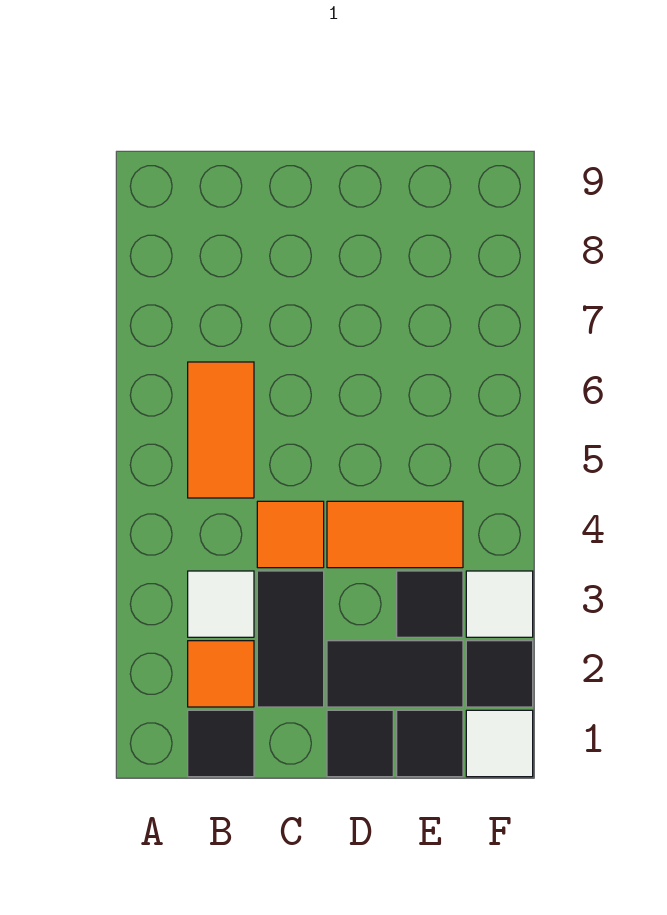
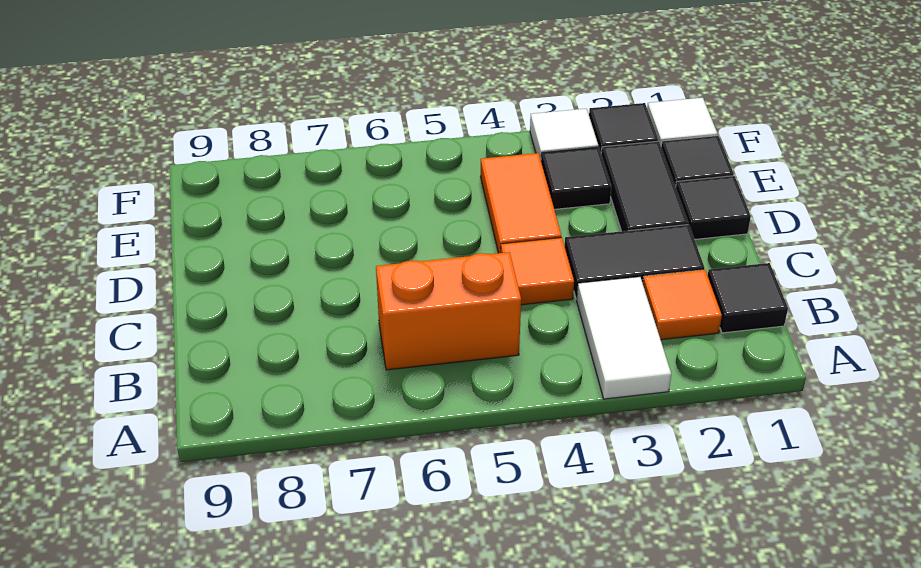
white tile B3 level 1 -> white tile A3:B3 level 1
orange tile B5:B6 level 1 -> orange brick B5:B6 level 1

